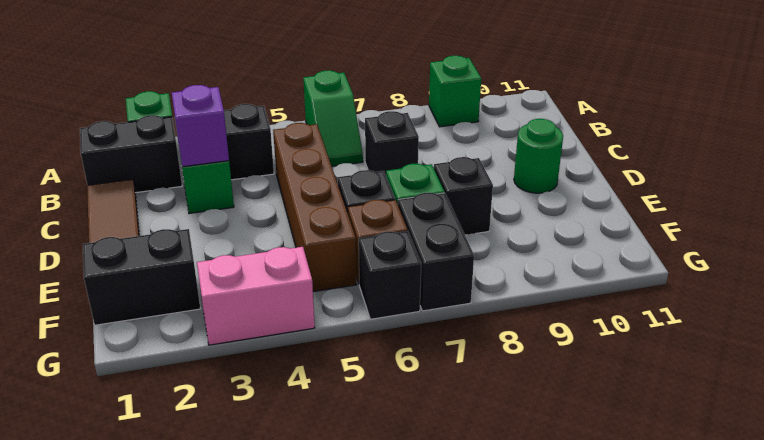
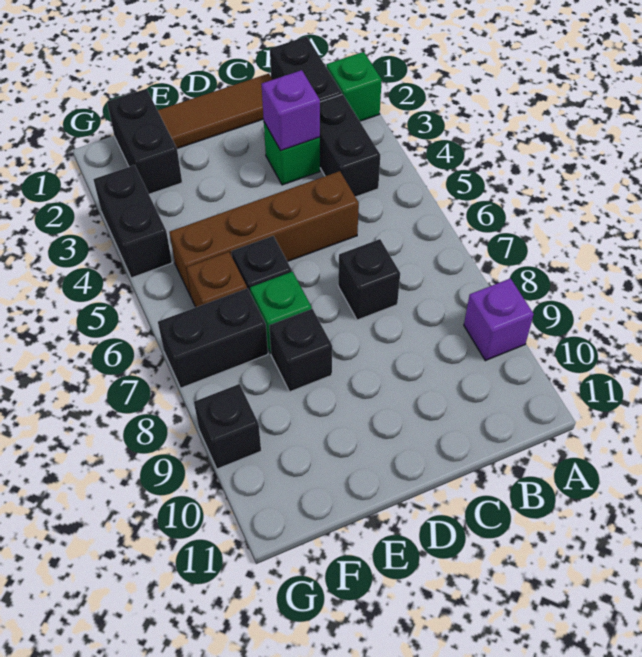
green slope A6:B6 level 1 top A -> none
green brick A9 level 1 -> purple brick A9 level 1
green round brick D10 level 1 -> none
pink brick G3:G4 level 1 -> black brick G3:G4 level 1
black brick G6 level 1 -> black brick G9 level 1

